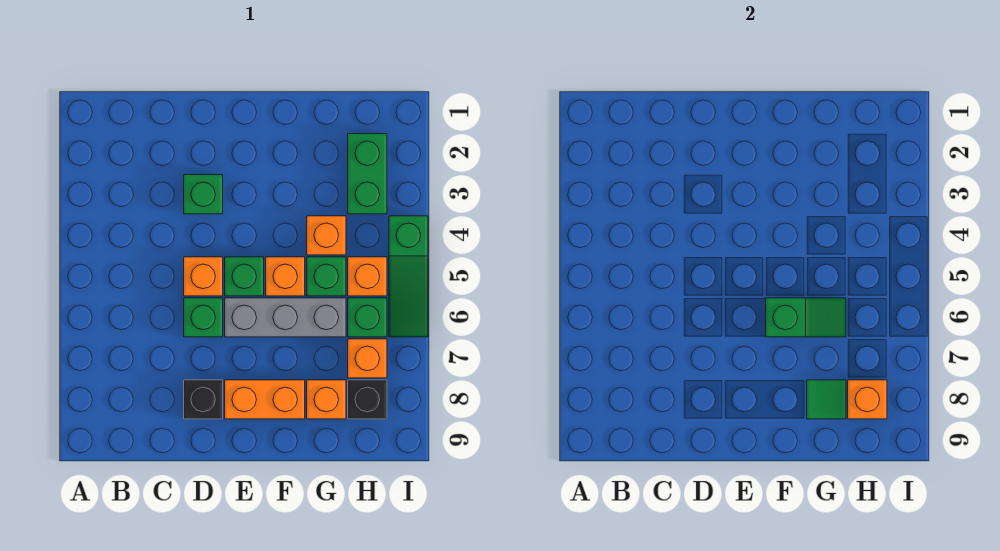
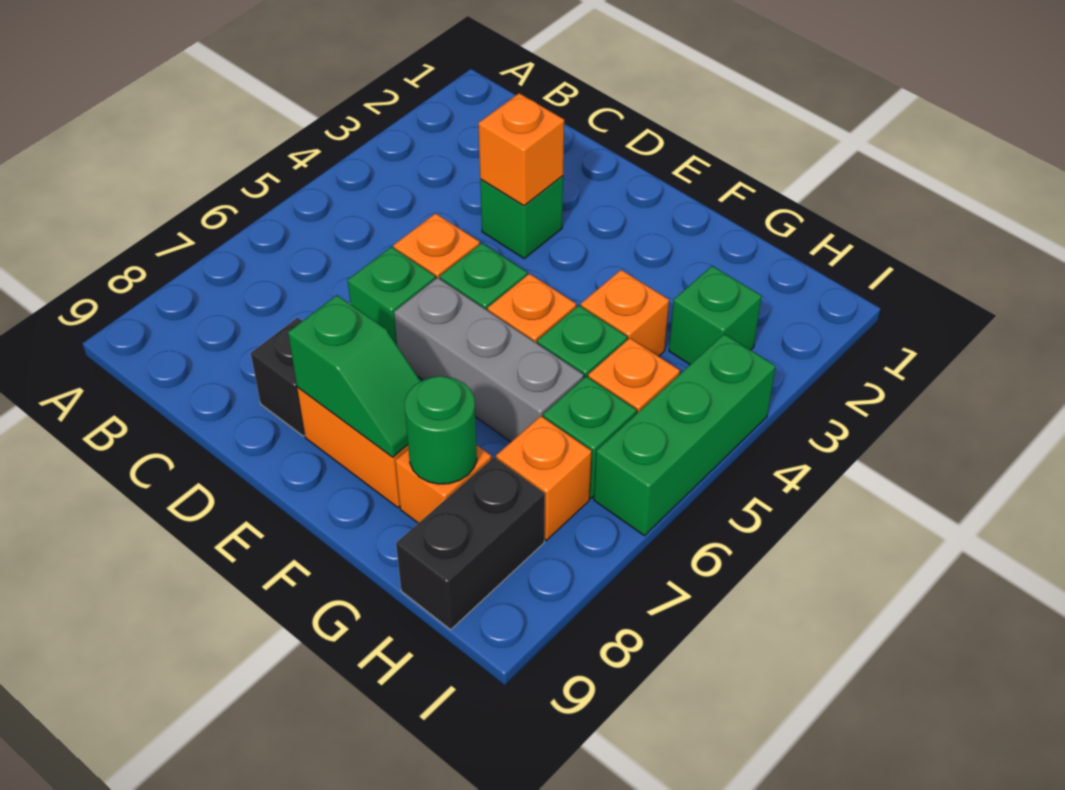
green slope F6:G6 level 2 top F -> green slope E8:F8 level 2 top E
green tile G8 level 2 -> green round brick G8 level 2
green brick H2:H3 level 1 -> green brick H3 level 1
black brick H8 level 1 -> black brick H8:H9 level 1
orange brick H8 level 2 -> orange brick D3 level 2
green slope I4:I6 level 1 top 4 -> green brick I4:I6 level 1

